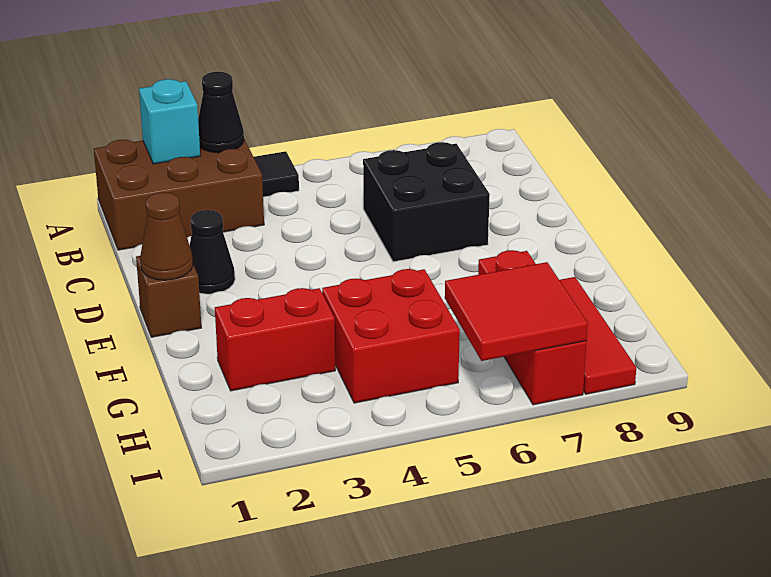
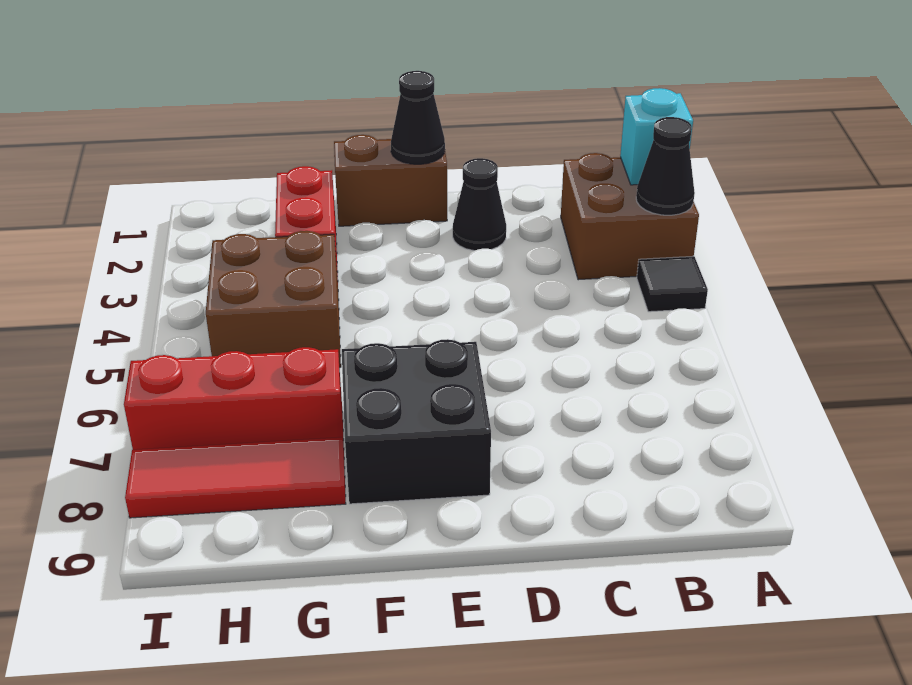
brown brick A1:B3 level 1 -> brown brick A2:B3 level 1
black brick C6:D7 level 1 -> black brick E7:F8 level 1
brown brick E1 level 1 -> brown brick E1:F1 level 1
brown cone E1 level 2 -> black cone E1 level 2
red brick G4:H5 level 1 -> brown brick G4:H5 level 1
red tile H6:I7 level 2 -> none

